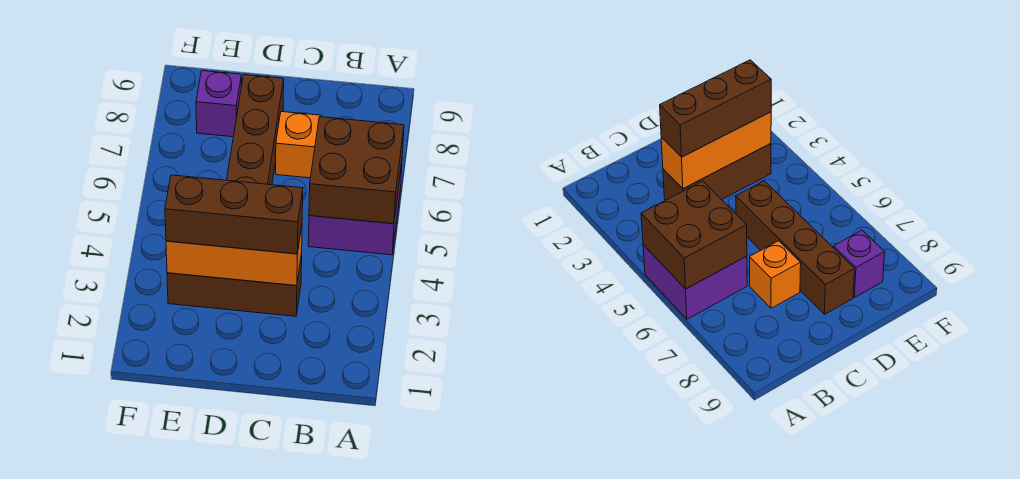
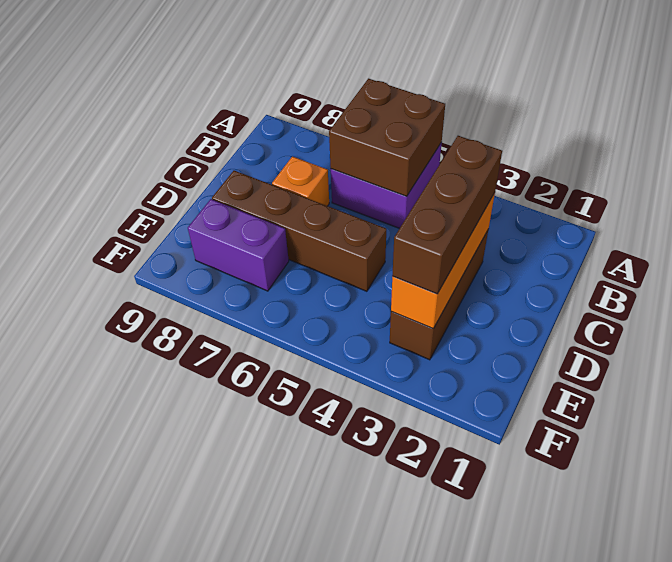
purple brick E8 level 1 -> purple brick E7:E8 level 1

